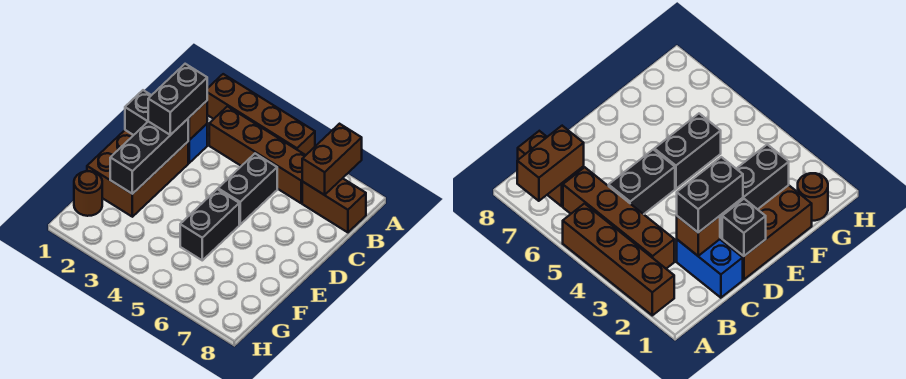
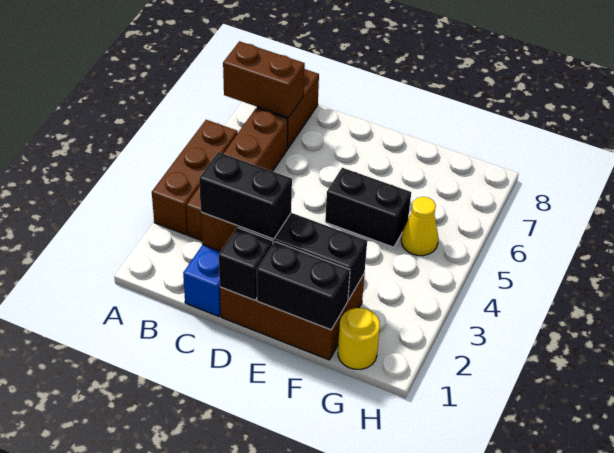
brown brick A2:A5 level 1 -> brown brick A3:A5 level 1
black brick C5:D5 level 1 -> black brick E1:F1 level 2
brown round brick G1 level 1 -> yellow round brick G1 level 1
none -> yellow cone G5 level 1

